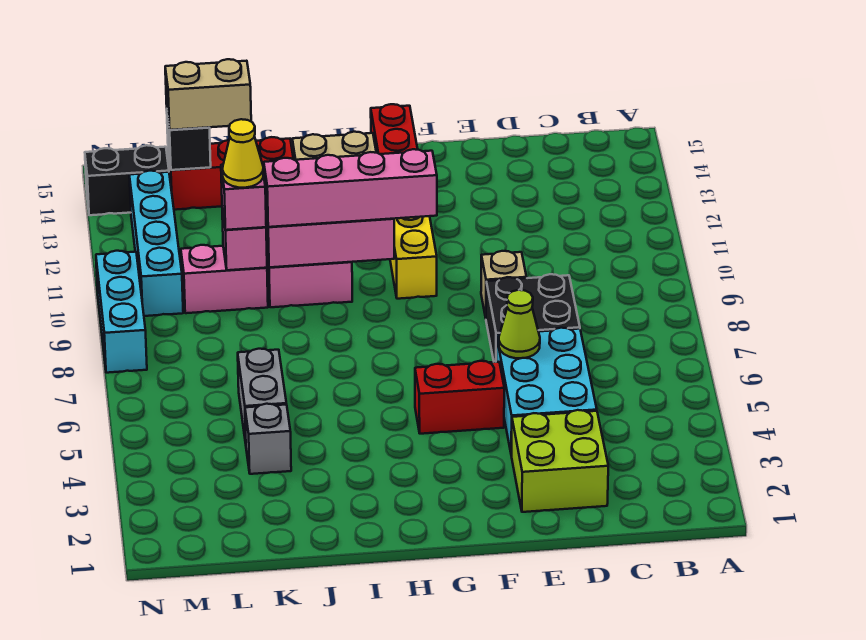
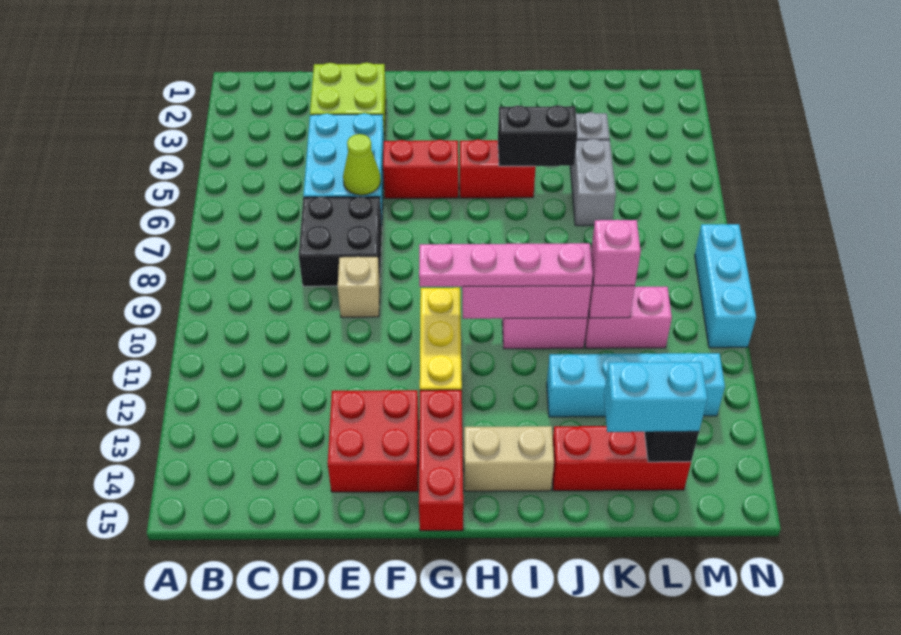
none -> red brick E13:F14 level 1
pink brick G10:J10 level 3 -> pink plate G10:J10 level 3
none -> red brick H5:I5 level 1
yellow cone K10 level 4 -> none
tan brick K14:L14 level 3 -> cyan brick K14:L14 level 3
cyan brick M10:M13 level 1 -> cyan brick J12:M12 level 1
black brick M14:N14 level 1 -> black brick I5:J5 level 2

